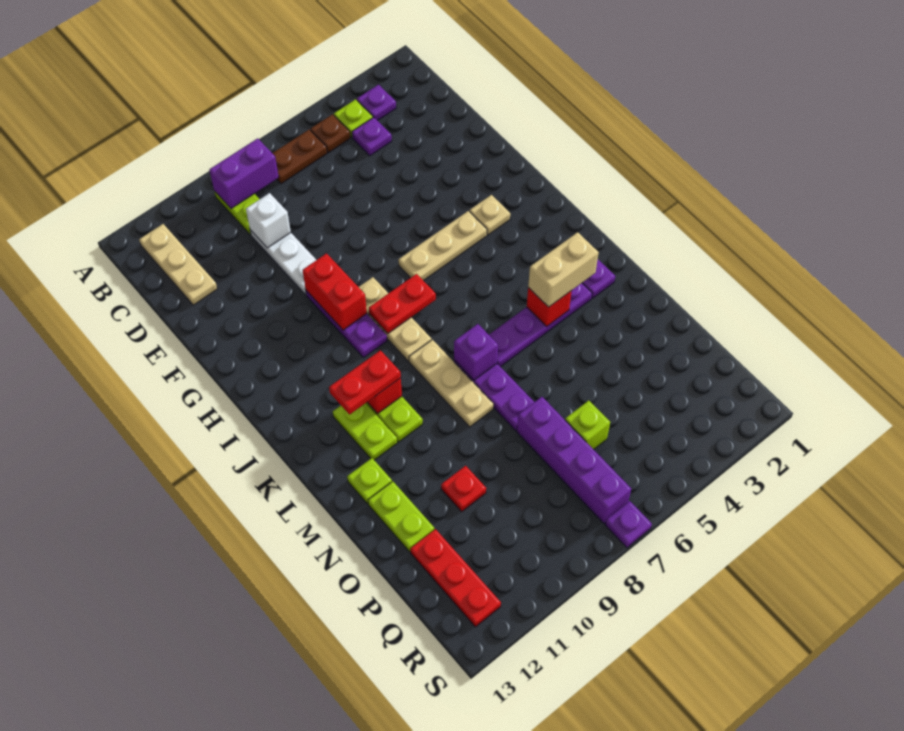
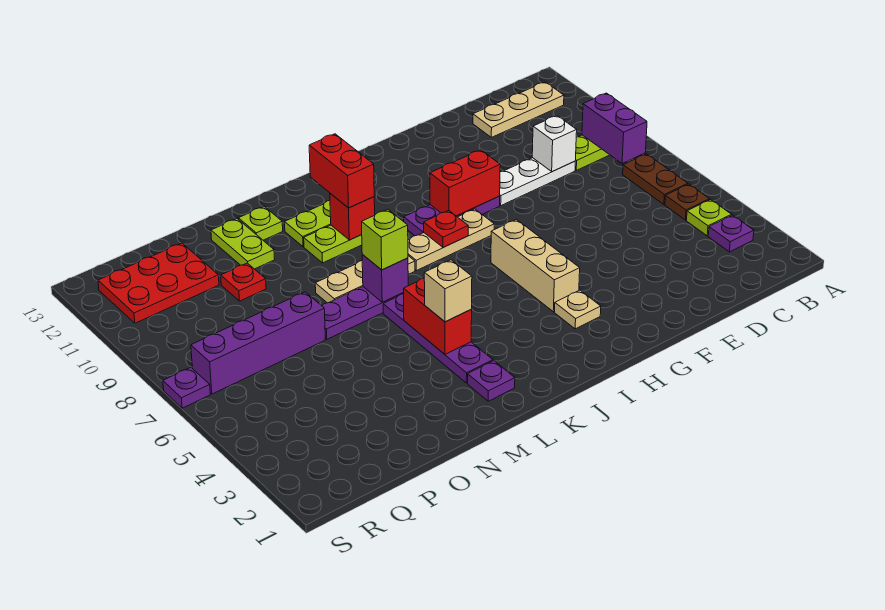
purple plate C4 level 1 -> none
tan plate H4:H6 level 1 -> tan brick H4:H6 level 1
red plate I7:I8 level 2 -> red plate I8 level 2
red plate K10:K11 level 3 -> red brick K10:K11 level 3
tan brick L3:L4 level 3 -> tan brick L4 level 3
red brick L4 level 2 -> red brick L4:L5 level 2
lime plate N12:O12 level 1 -> lime plate N11:N12 level 1
lime brick P6 level 1 -> lime brick L7 level 3
red plate P12:R12 level 1 -> red plate P11:R12 level 1

